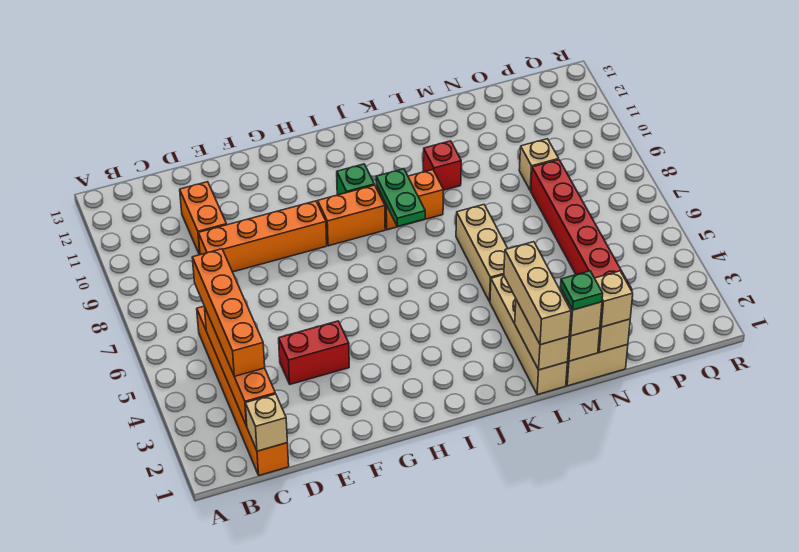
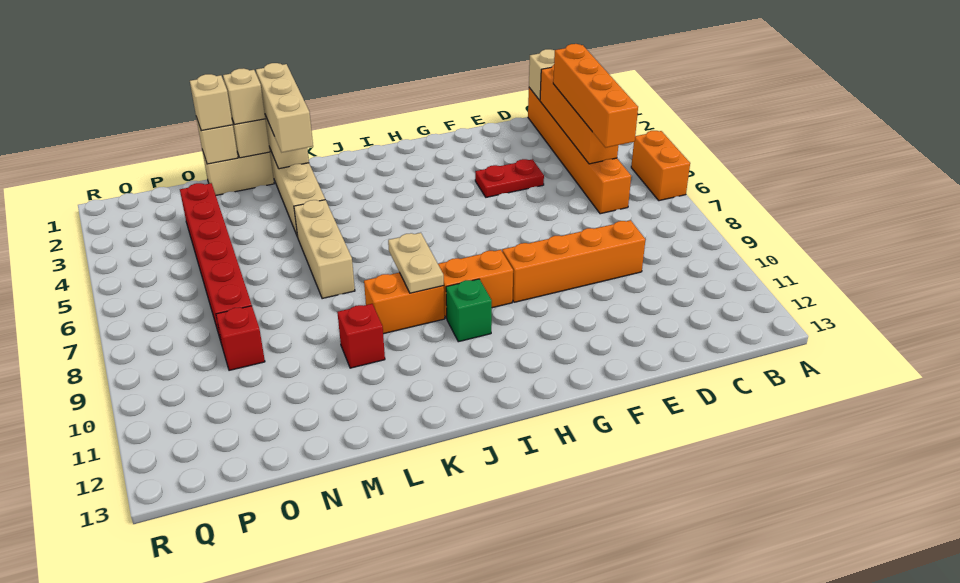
orange brick D10:D11 level 1 -> orange brick A5:A6 level 1
red brick E4:F4 level 1 -> red plate E4:F4 level 1
green plate J8:J9 level 2 -> tan plate J8:J9 level 2
green plate M1 level 4 -> none
tan brick O9 level 1 -> red brick O9 level 1

